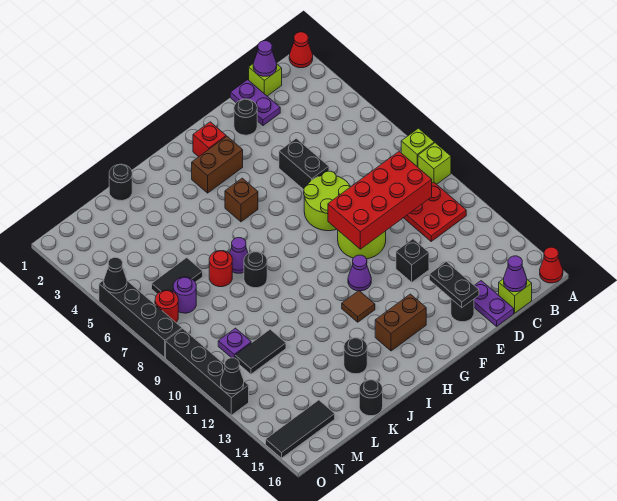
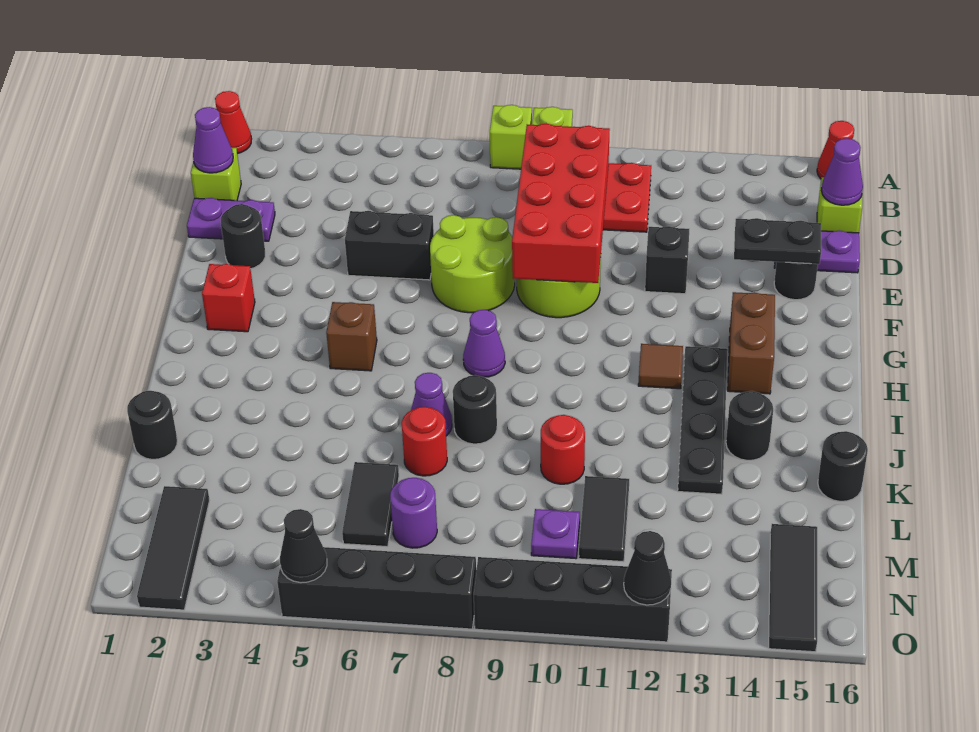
brown brick G3:H3 level 1 -> none
purple cone G11 level 1 -> purple cone H8 level 1
none -> black plate H13:K13 level 1
none -> black tile M2:O2 level 1
red round brick N7 level 1 -> red round brick K10 level 1

